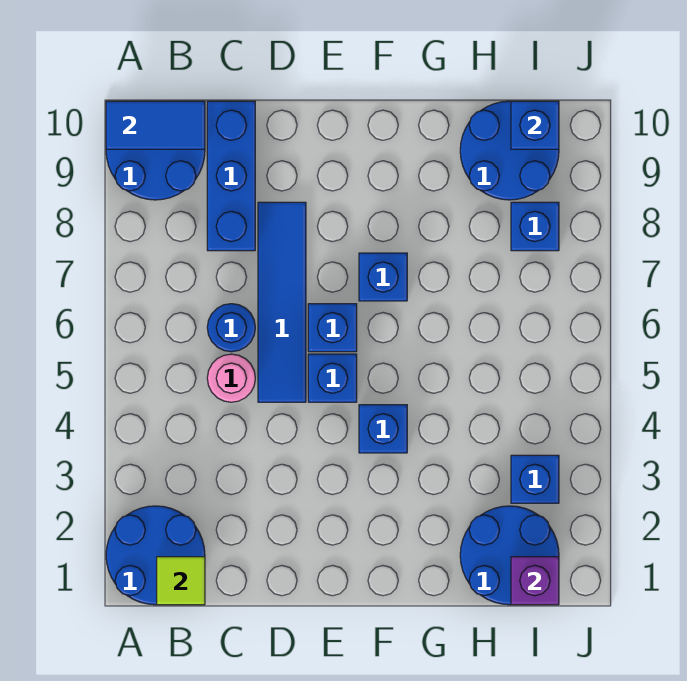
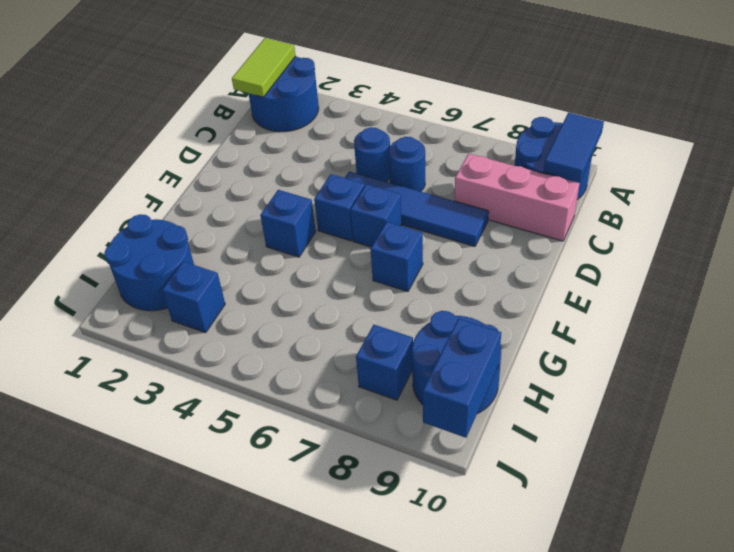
lime tile B1 level 2 -> lime tile A1:B1 level 2
pink round brick C5 level 1 -> blue round brick C5 level 1
blue brick C8:C10 level 1 -> pink brick C8:C10 level 1
purple brick I1 level 2 -> none
blue brick I10 level 2 -> blue brick I10:J10 level 2

